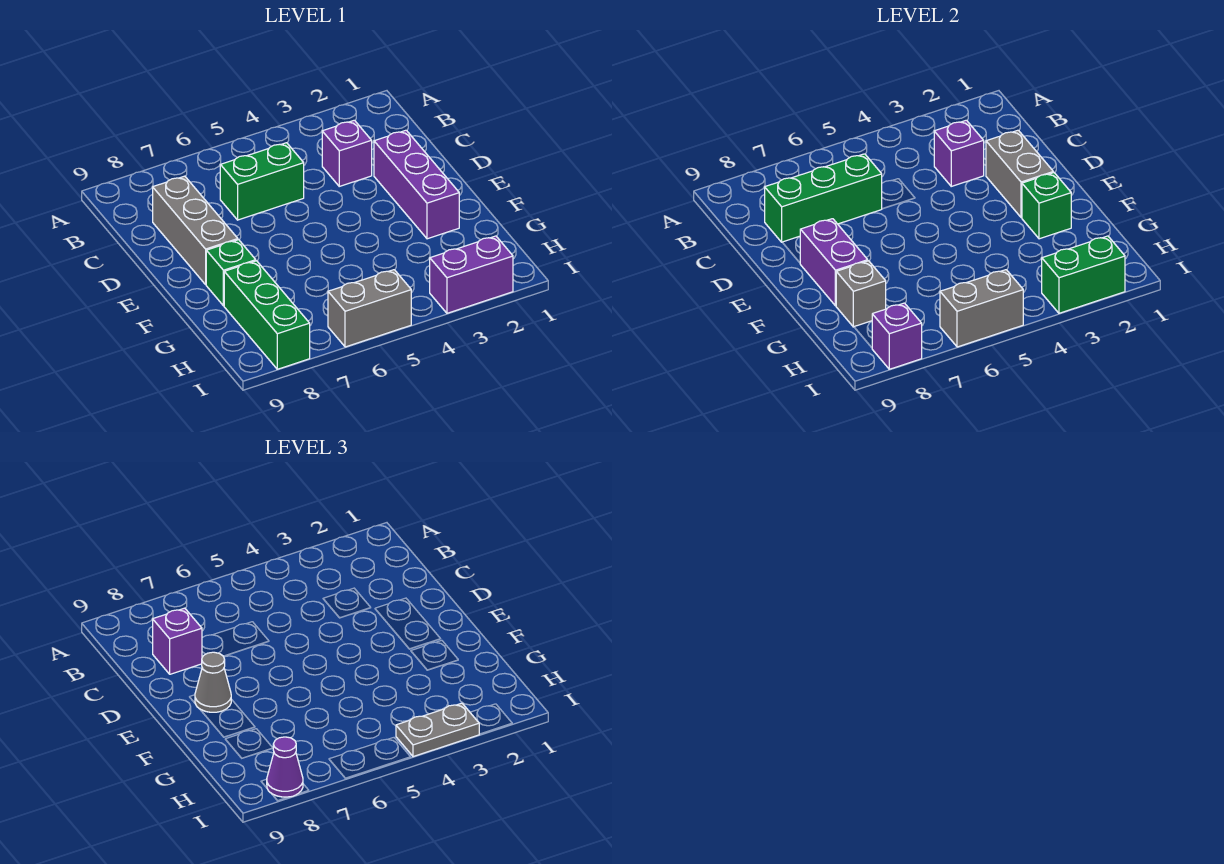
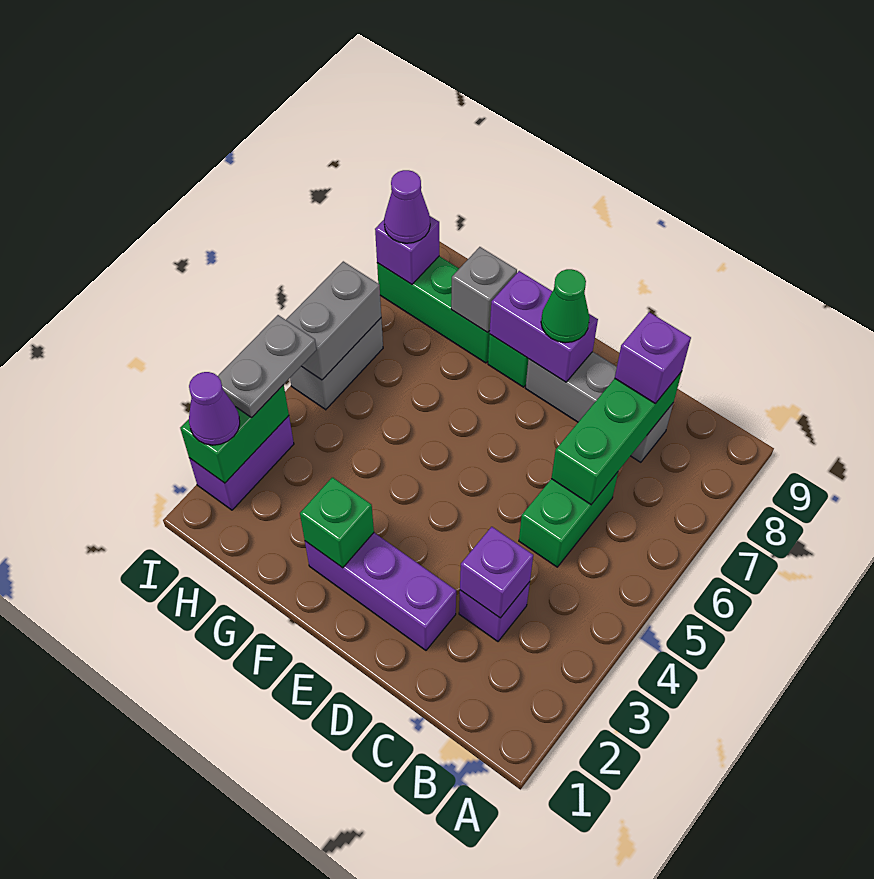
grey brick D2:E2 level 2 -> none
grey cone E8 level 3 -> green cone E8 level 3
none -> purple cone I2 level 3

